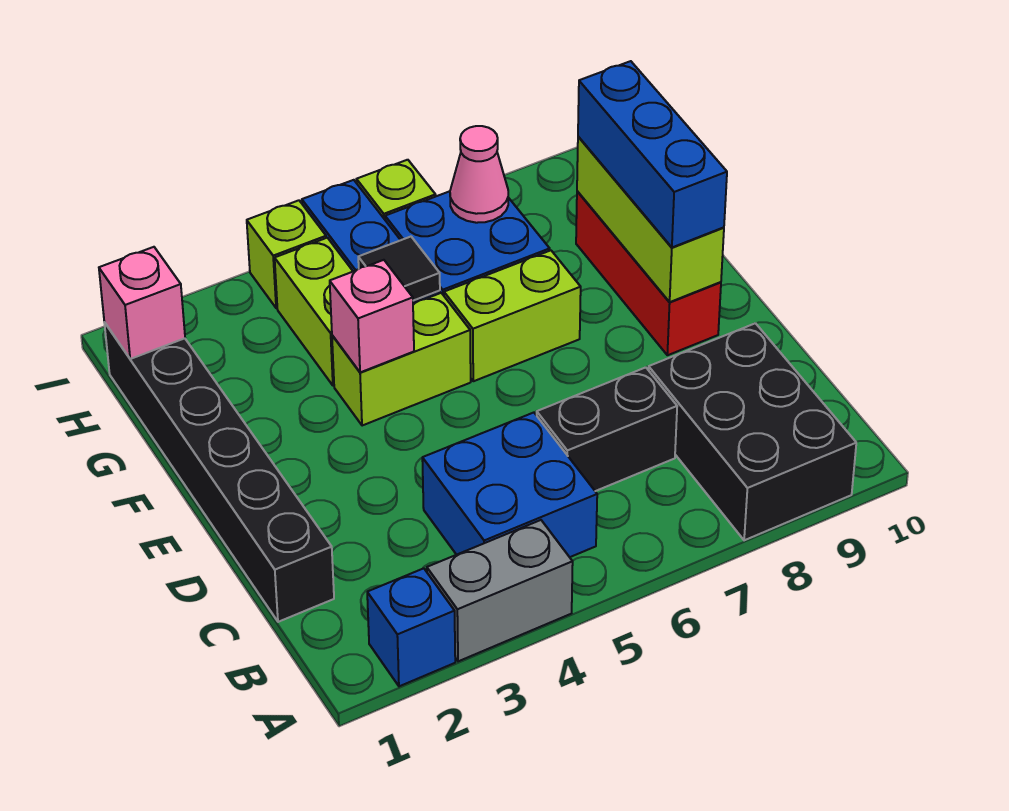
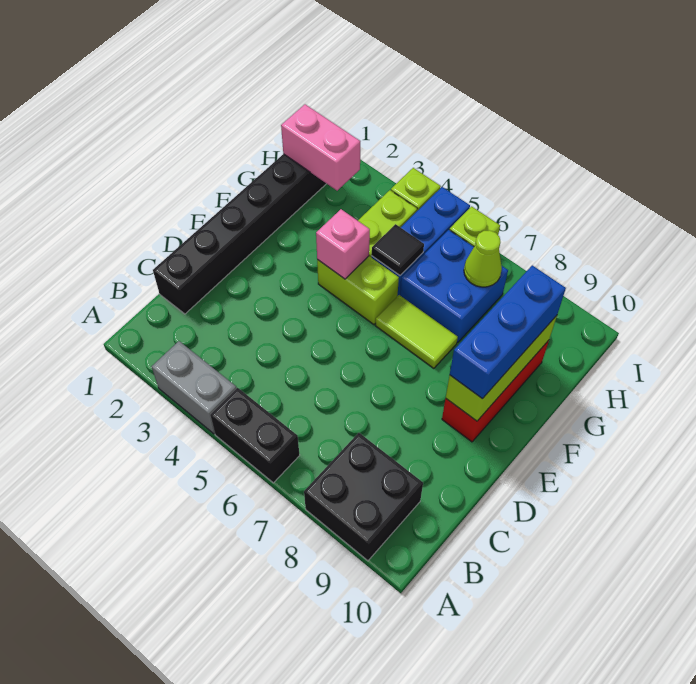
blue brick A2 level 1 -> none
black brick A8:C9 level 1 -> black brick A8:B9 level 1
blue brick B4:C5 level 1 -> none
black brick C6:C7 level 1 -> black brick A5:A6 level 1
lime brick F6:F7 level 1 -> lime tile F6:F7 level 1
pink brick H1 level 2 -> pink brick H1:H2 level 2
pink cone H7 level 2 -> lime cone H7 level 2

